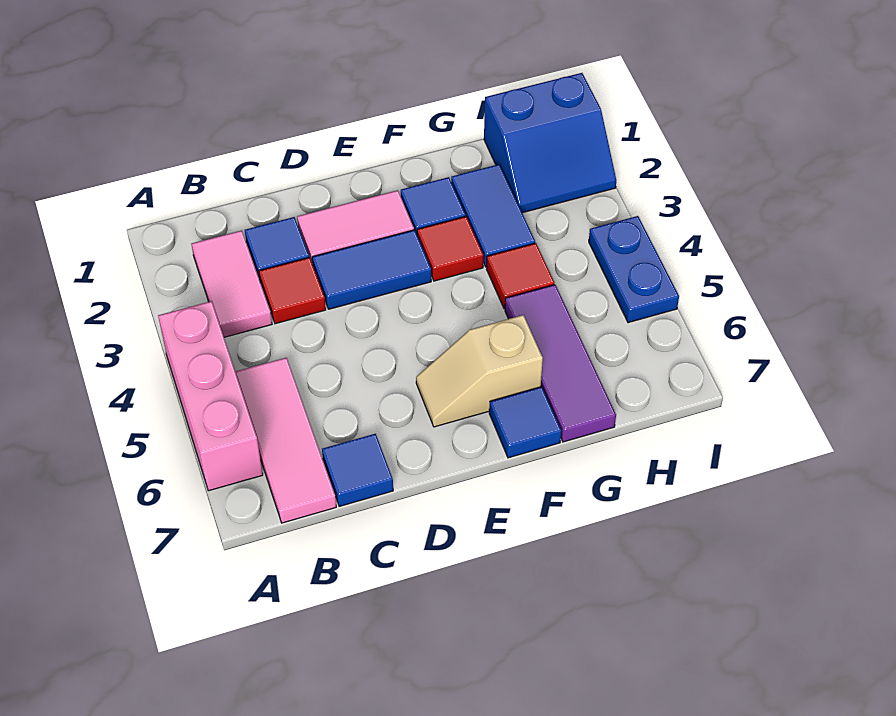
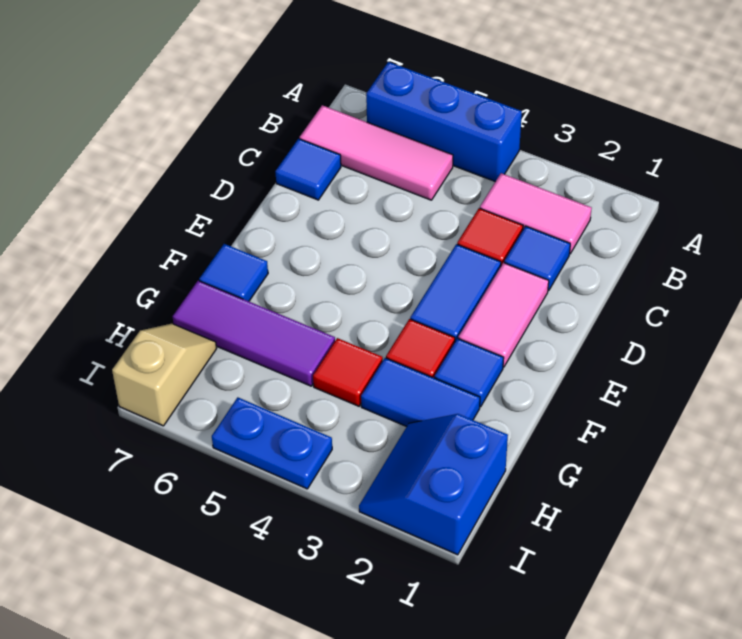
pink brick A4:A6 level 1 -> blue brick A4:A6 level 1
tan slope E6:F6 level 1 top F -> tan slope H7:I7 level 1 top I

